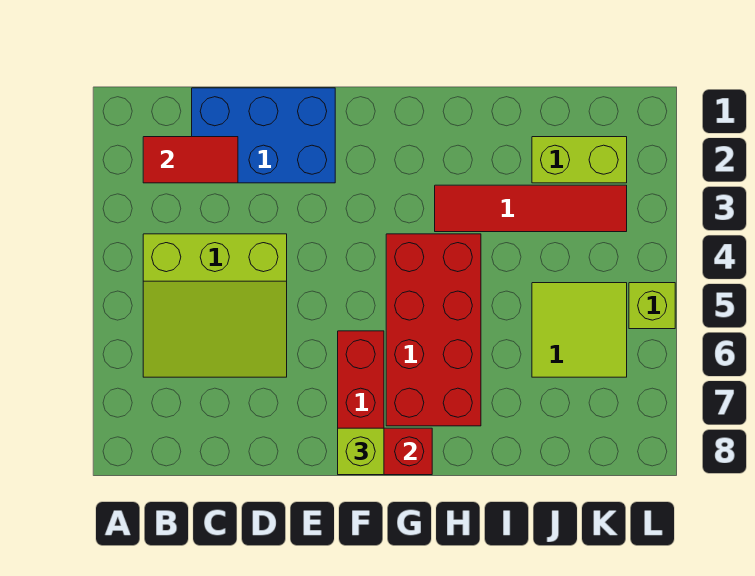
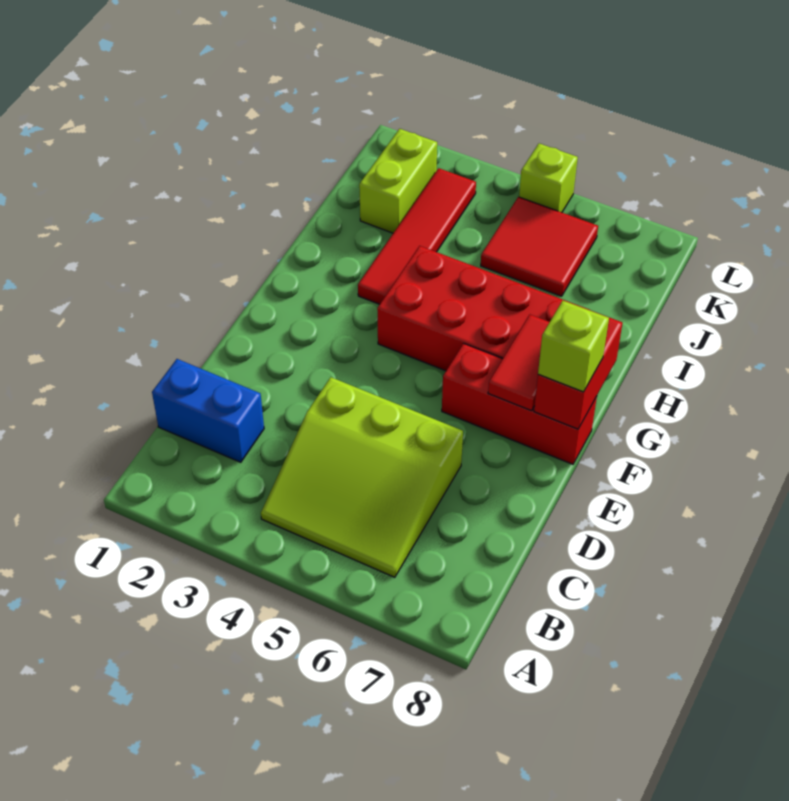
red tile B2:C2 level 2 -> red tile F7:G7 level 2
lime slope B4:D6 level 1 top 4 -> lime slope B4:D6 level 1 top D
blue brick C1:E2 level 1 -> blue brick C1:C2 level 1
lime tile J5:K6 level 1 -> red tile J5:K6 level 1

